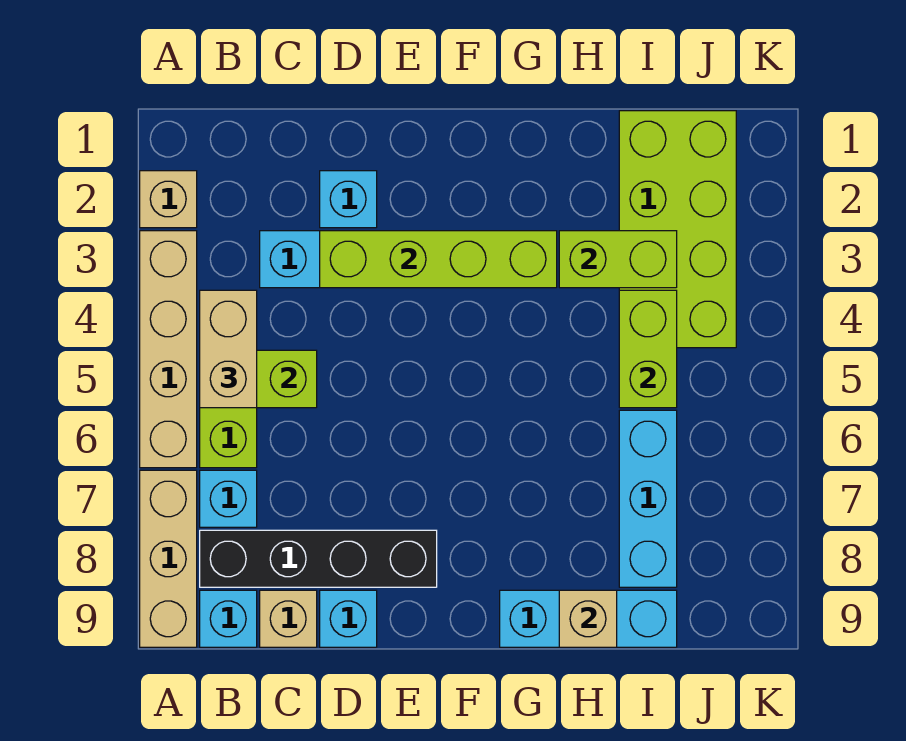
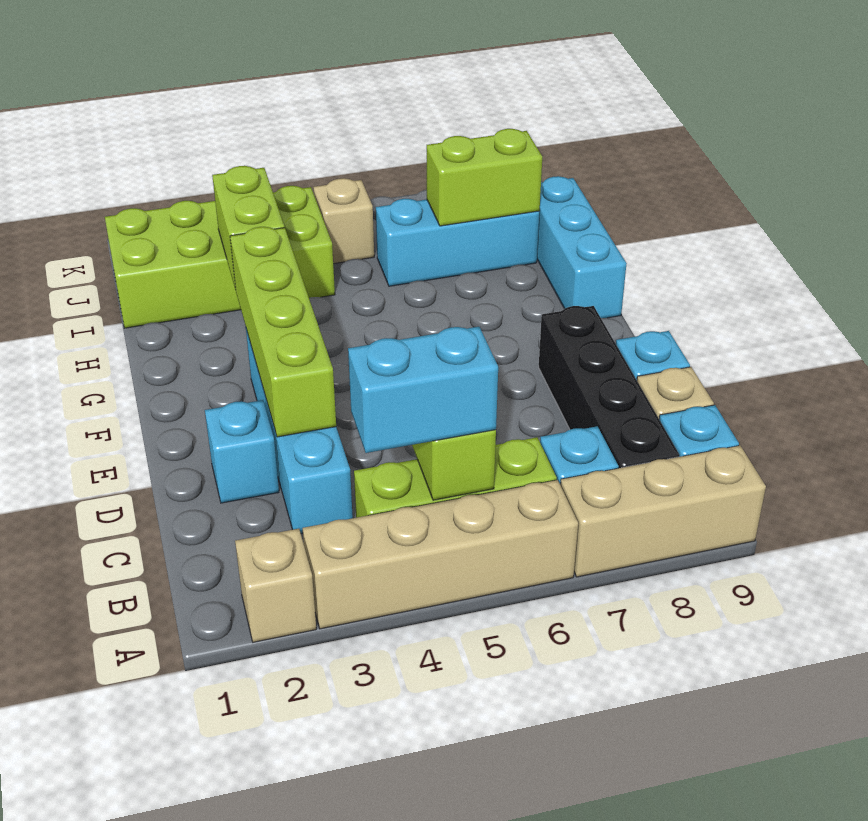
tan brick B4:B5 level 3 -> cyan brick B4:B5 level 3
tan brick H9 level 2 -> tan brick J5 level 1
lime brick I4:I5 level 2 -> lime brick I7:I8 level 2

